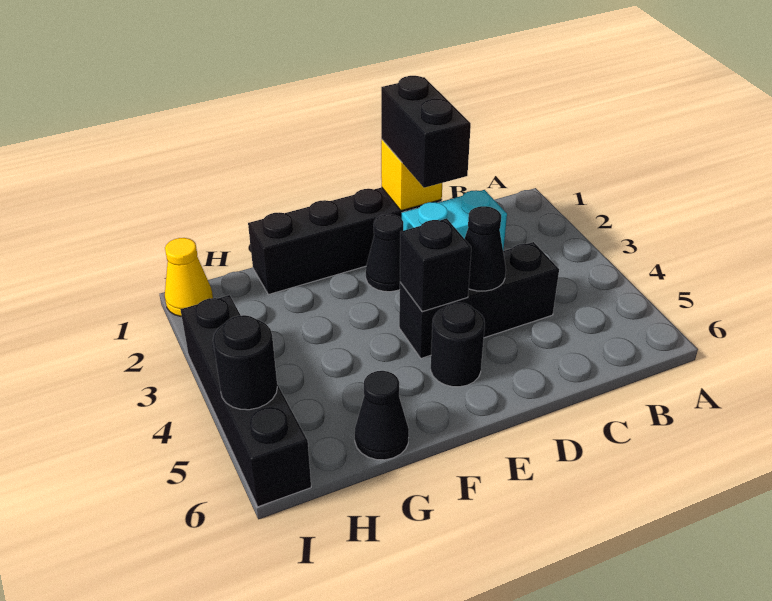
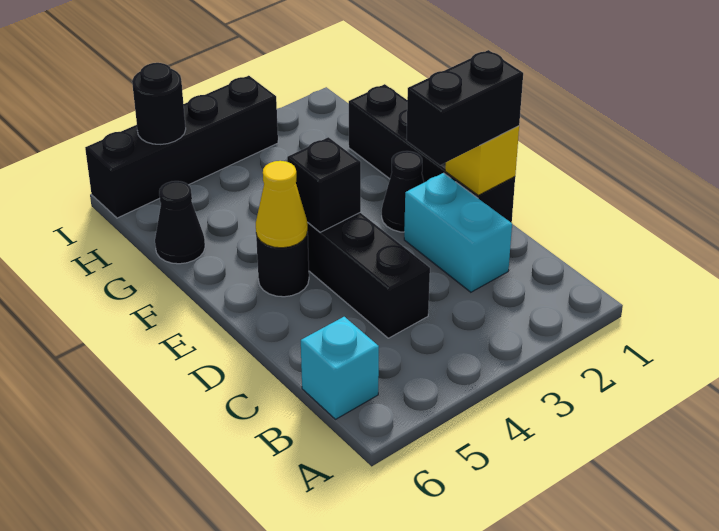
none -> cyan brick B6 level 1
black cone D4 level 2 -> none
yellow cone I1 level 1 -> yellow cone E5 level 2

